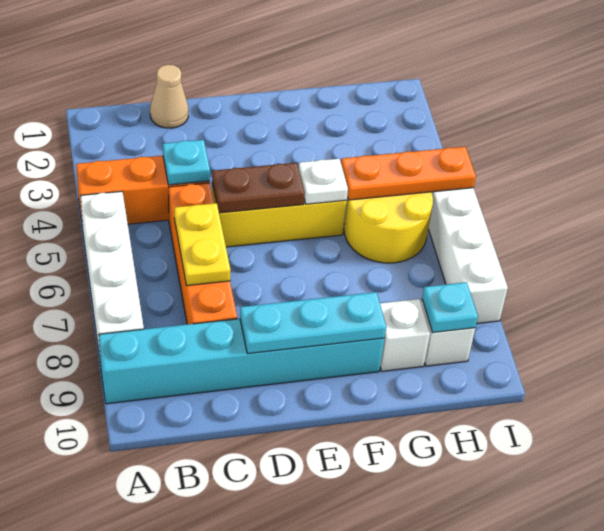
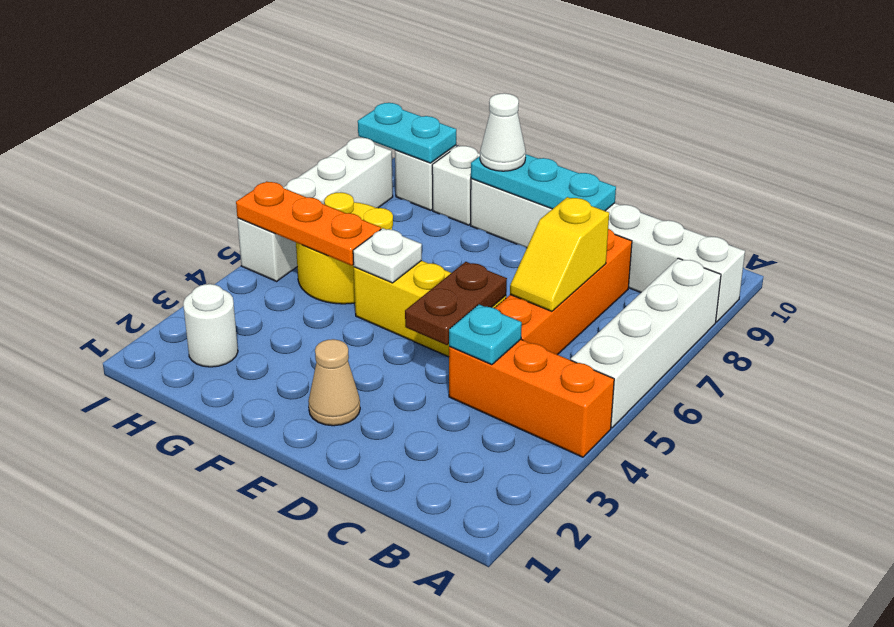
cyan brick A9:F9 level 1 -> white brick A9:F9 level 1
tan cone C1 level 1 -> tan cone E2 level 1
yellow plate C6:C7 level 2 -> yellow slope C6:C7 level 2 top 7
brown plate D5:E5 level 2 -> brown plate D4:D5 level 2
none -> white cone F9 level 3
none -> white round brick H2 level 1
cyan plate H9 level 2 -> cyan plate H9:I9 level 2

